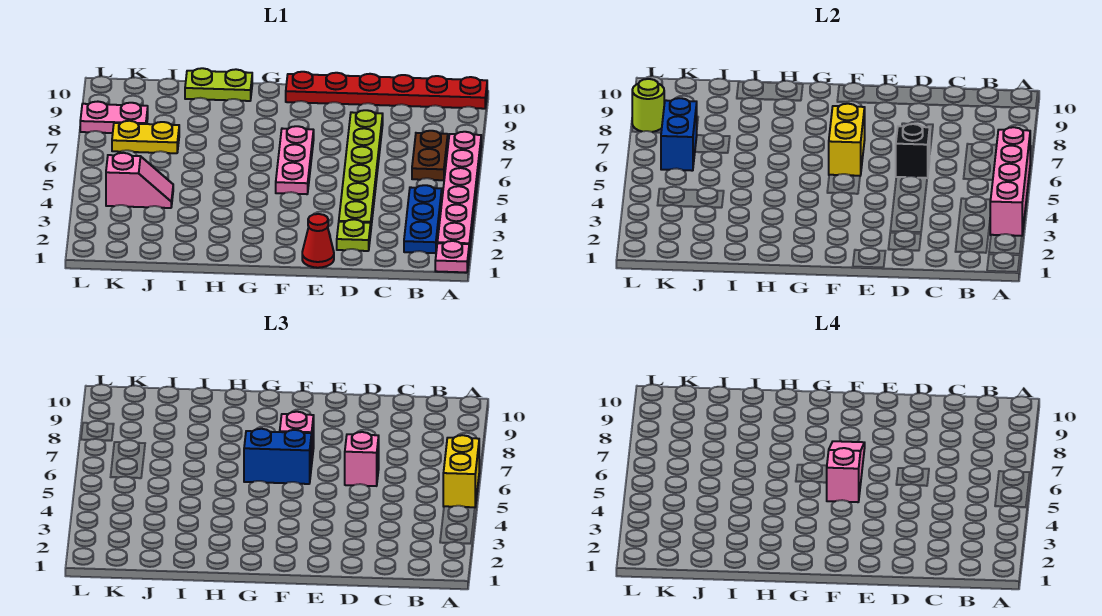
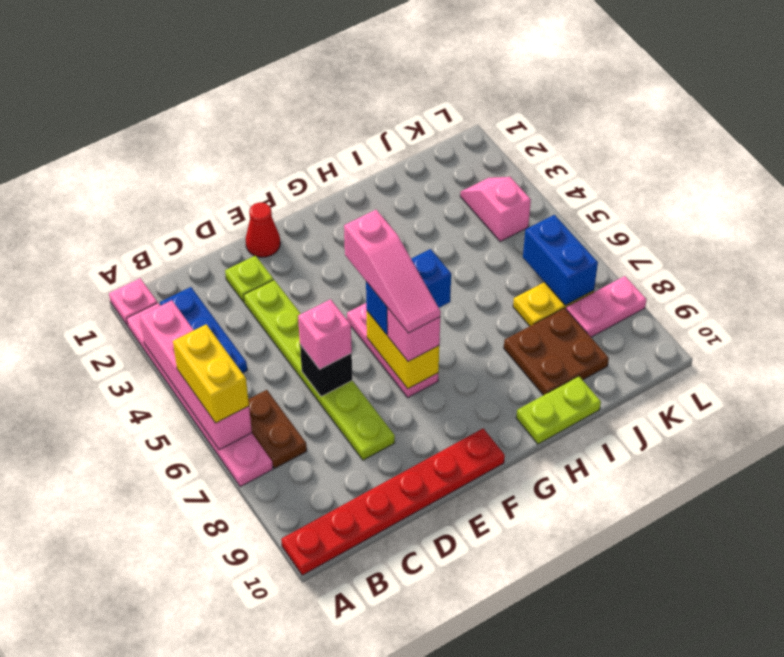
none -> brown plate I8:J9 level 1
pink slope J4:K4 level 1 top K -> pink slope K3:K4 level 1 top 4
lime round brick L8 level 2 -> none

